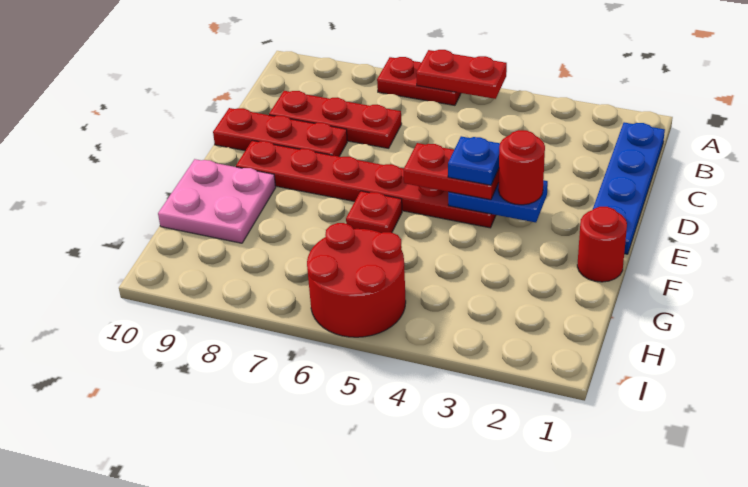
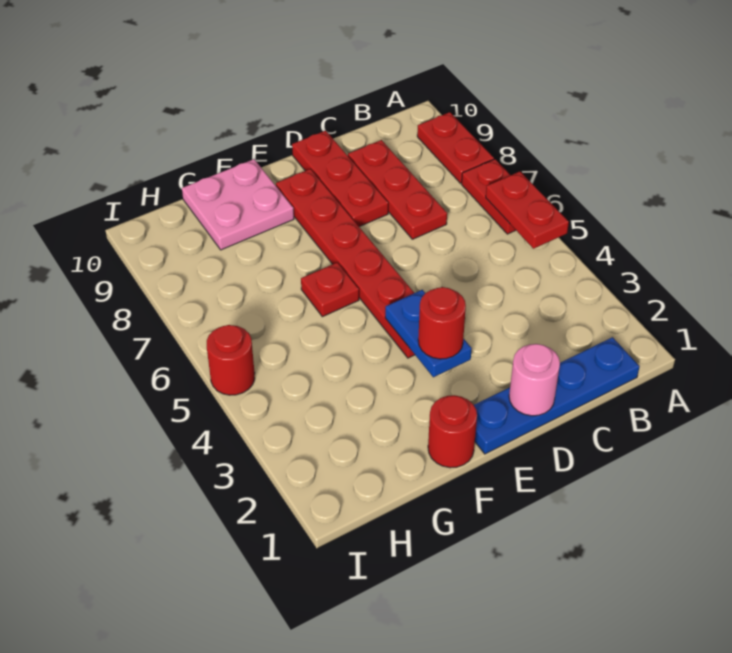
none -> pink round brick D1 level 2
red plate E4:E5 level 3 -> red plate A8:A9 level 1
blue plate E4 level 4 -> none
red round brick H5:I6 level 1 -> red round brick I5 level 1

